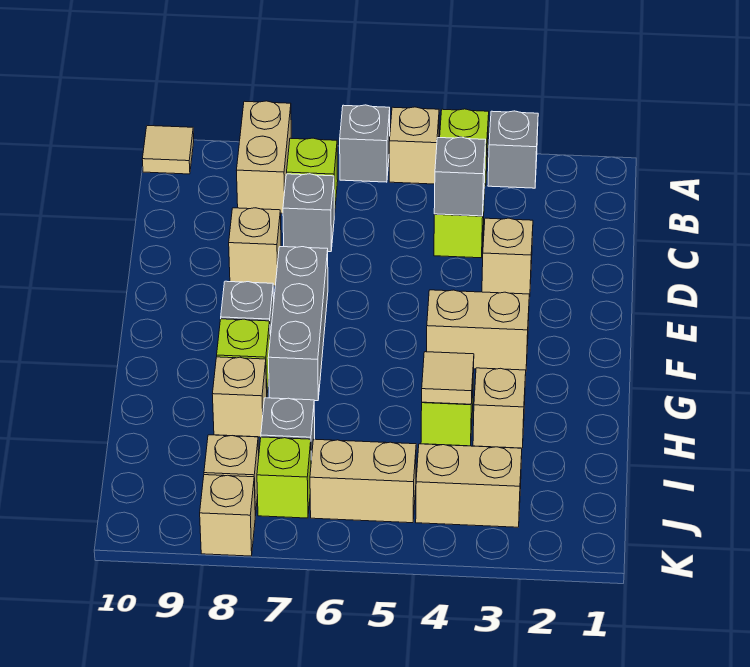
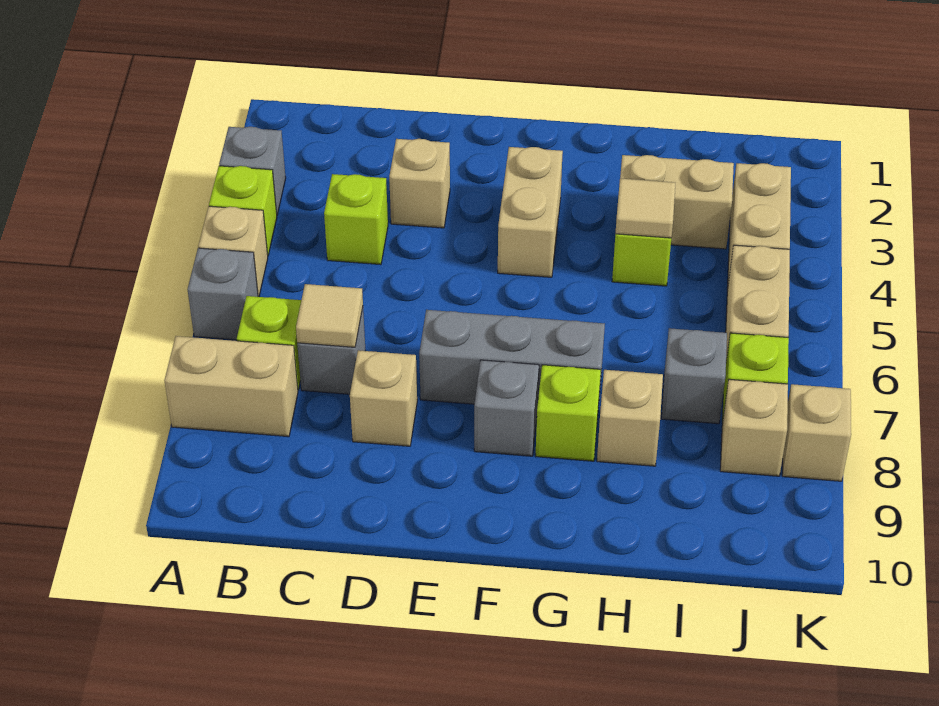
tan tile A10 level 1 -> tan tile C7 level 2
grey brick C4 level 2 -> none
tan brick H3 level 1 -> tan brick H3:I3 level 1

